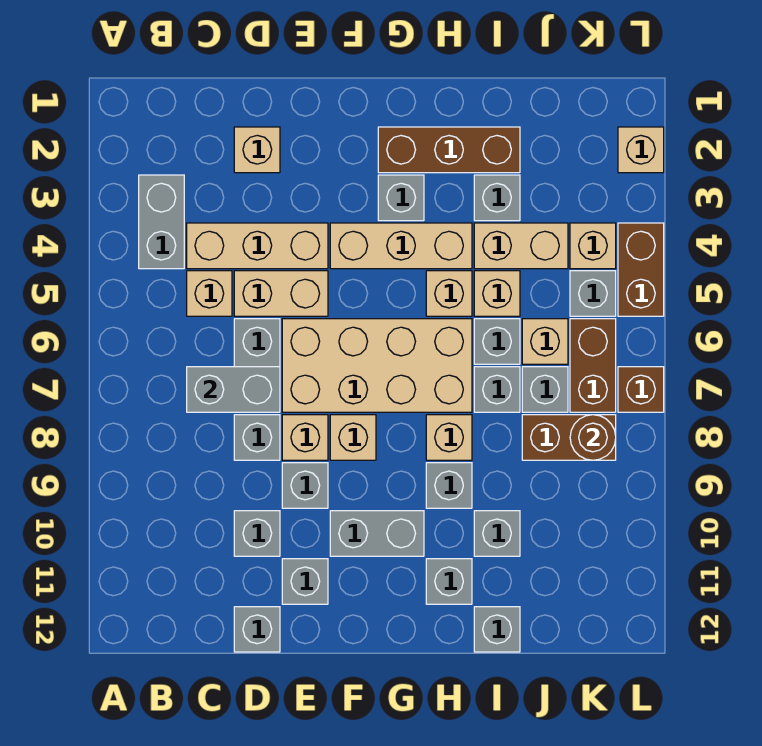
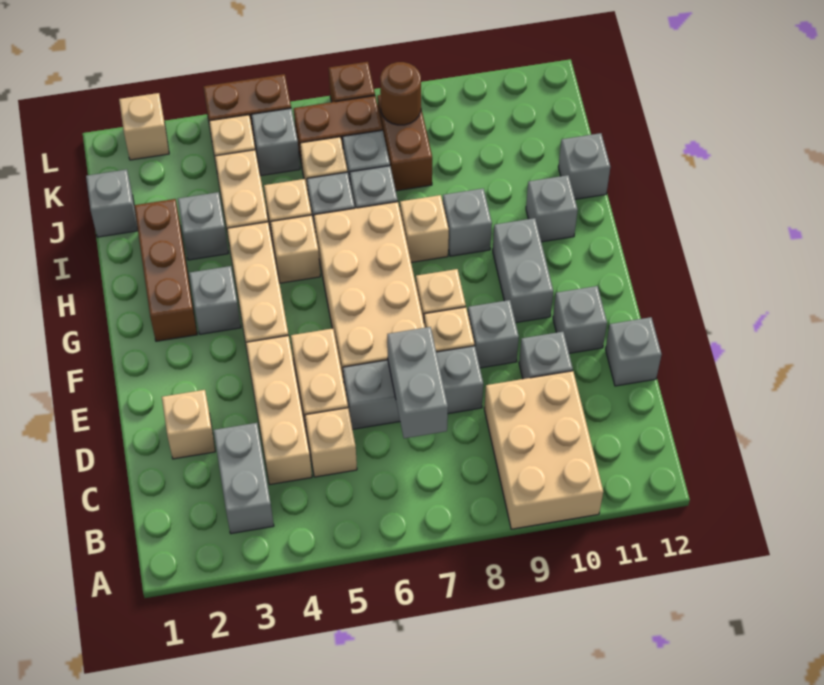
none -> tan brick A9:C10 level 1
grey brick B3:B4 level 1 -> grey brick B3:C3 level 1
grey brick I10 level 1 -> grey brick J1 level 1

